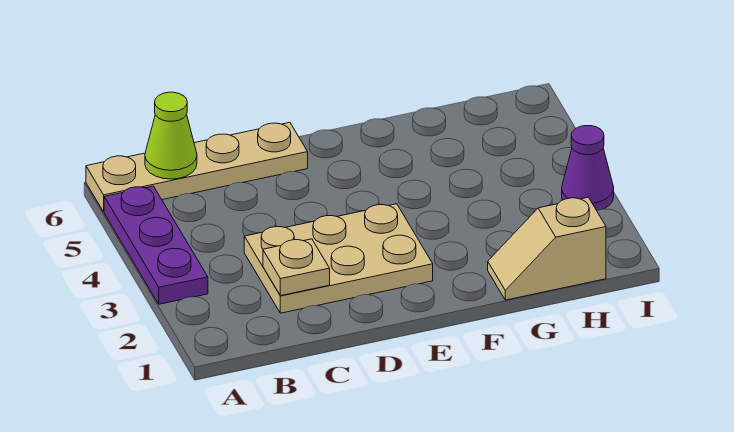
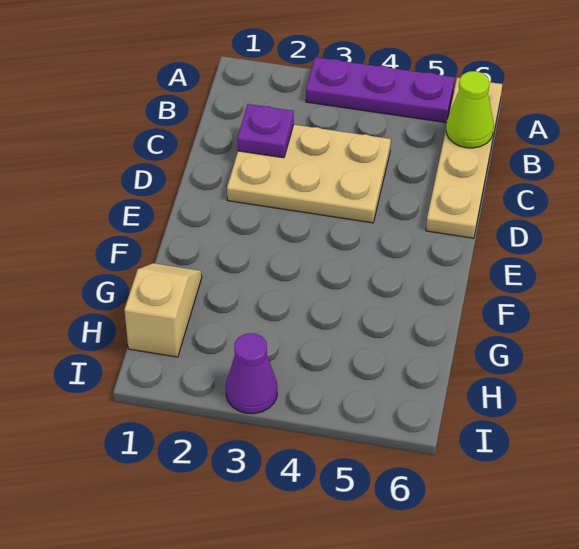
tan plate C2:E3 level 1 -> tan plate C2:D4 level 1
tan plate C2 level 2 -> purple plate C2 level 2

